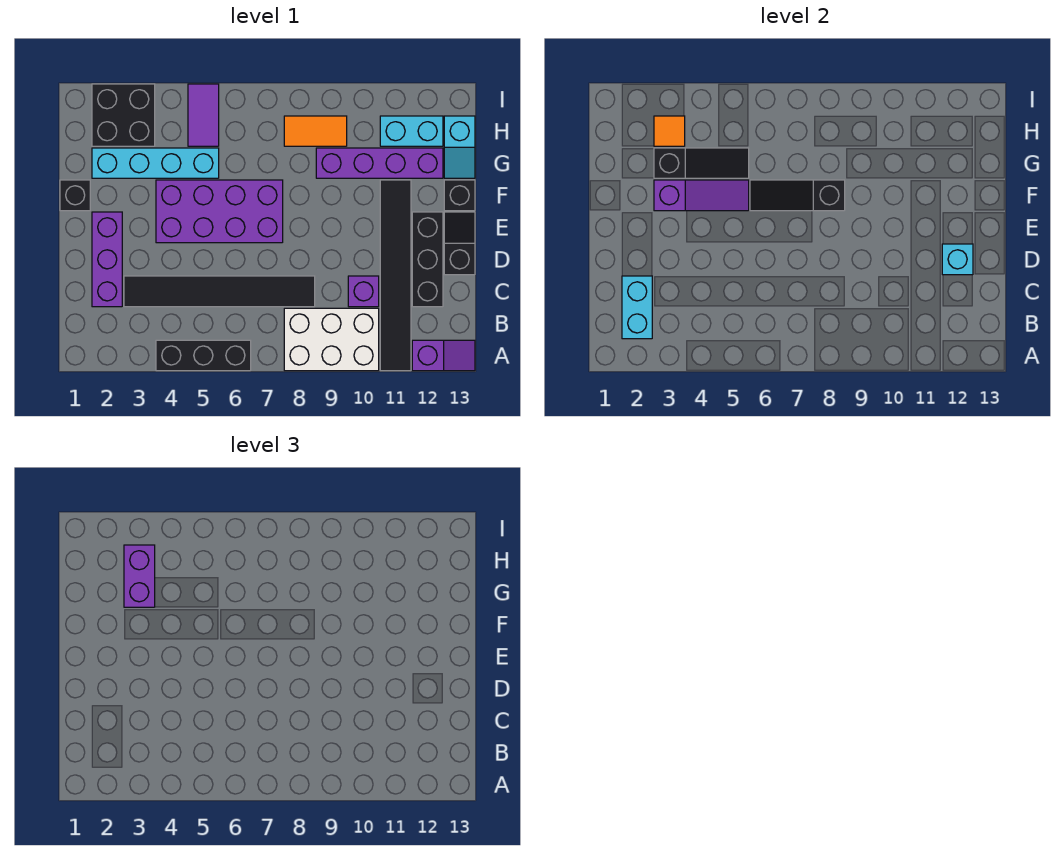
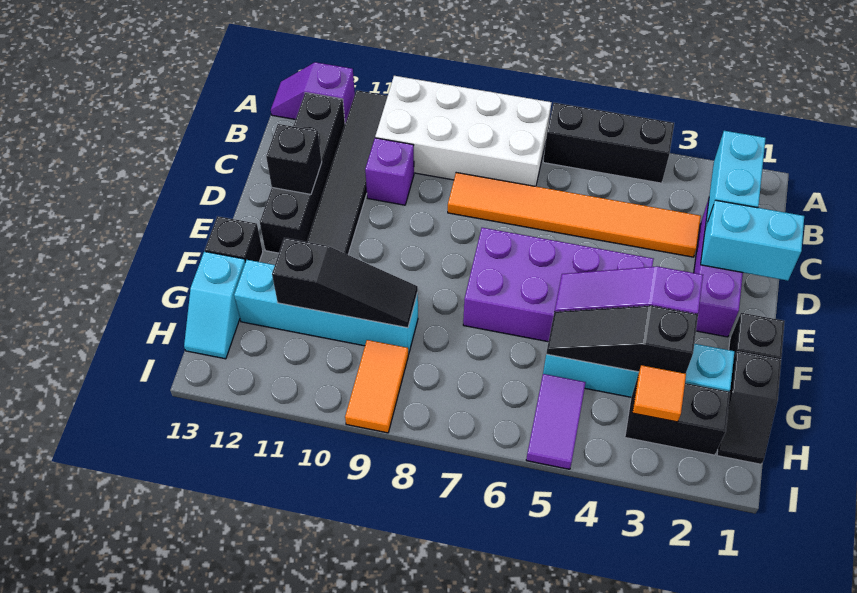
white brick A8:B10 level 1 -> white brick A7:B10 level 1
black tile C3:C8 level 1 -> orange tile C3:C8 level 1
black brick C12:E12 level 1 -> black brick B12:E12 level 1
cyan brick D12 level 2 -> black brick D12 level 2
black slope D13:E13 level 1 top D -> black slope G1:H1 level 1 top G
black slope F6:F8 level 2 top 8 -> black slope G9:G11 level 2 top 11
purple brick G3:H3 level 3 -> none
purple brick G9:G12 level 1 -> cyan brick G9:G12 level 1
cyan slope G13:H13 level 1 top H -> cyan slope G13:H13 level 1 top G
black brick H2:I3 level 1 -> black brick H2:H3 level 1
orange tile H8:H9 level 1 -> orange tile H9:I9 level 1
cyan brick H11:H12 level 1 -> cyan brick D1:D2 level 2

